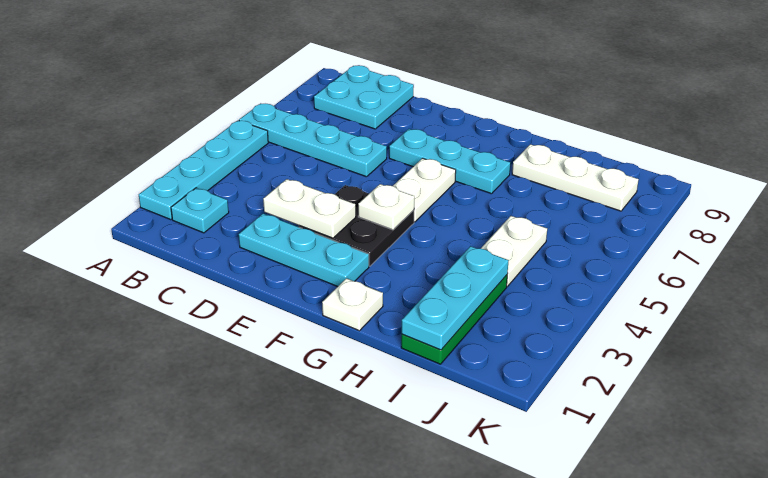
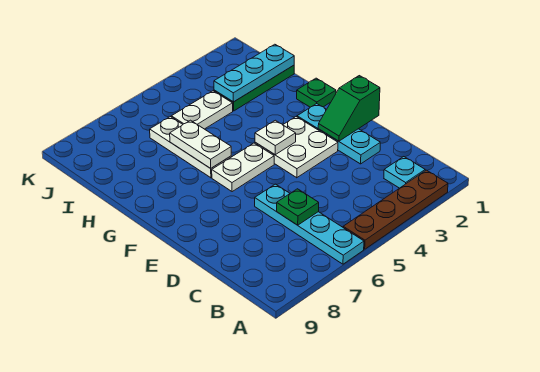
cyan plate A2:A5 level 1 -> brown plate A2:A5 level 1
cyan plate B8:C9 level 1 -> none
none -> green plate C6 level 2
white plate D3:E3 level 2 -> white plate G6:H6 level 2
none -> green slope E1:E2 level 2 top 1
black plate E3:F4 level 1 -> white plate E3:F4 level 1
cyan plate E7:G7 level 1 -> none
white plate G1 level 1 -> green plate G1 level 1
white plate H8:J8 level 1 -> white plate G6:I6 level 1

